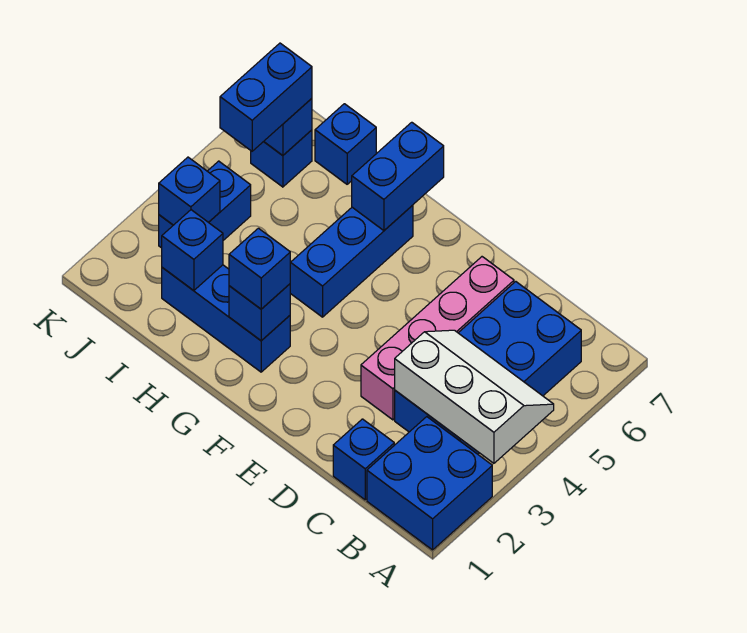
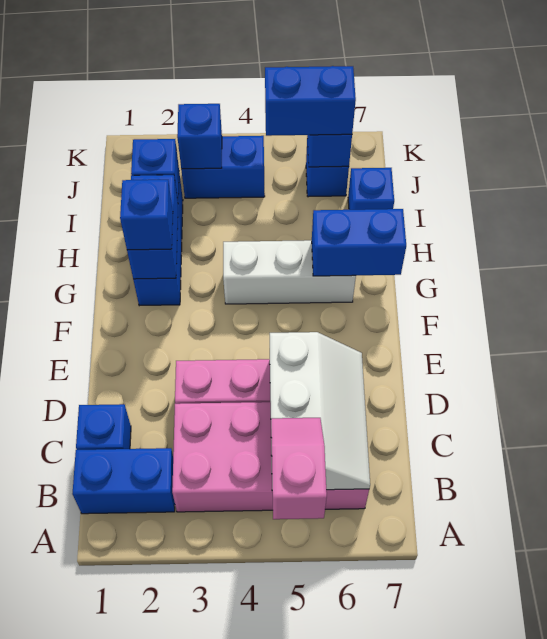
blue brick A1:B2 level 1 -> blue brick B1:B2 level 1
white slope A3:C4 level 2 top 3 -> white slope B5:D6 level 2 top 5
none -> pink slope A5:B5 level 3 top A
blue brick B3:C6 level 1 -> pink brick B3:C6 level 1
blue brick G2 level 2 -> blue brick G2:H2 level 2
blue brick G4:G6 level 1 -> white brick G4:G6 level 1

